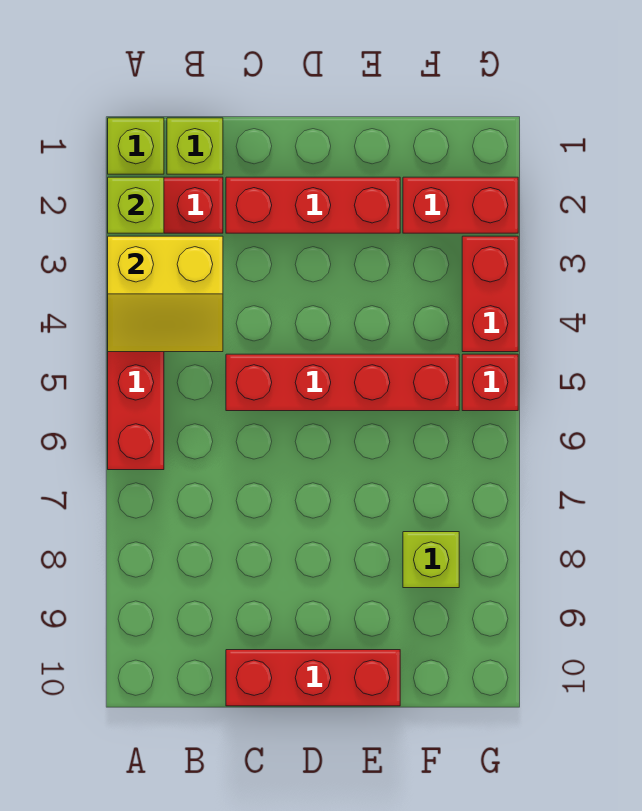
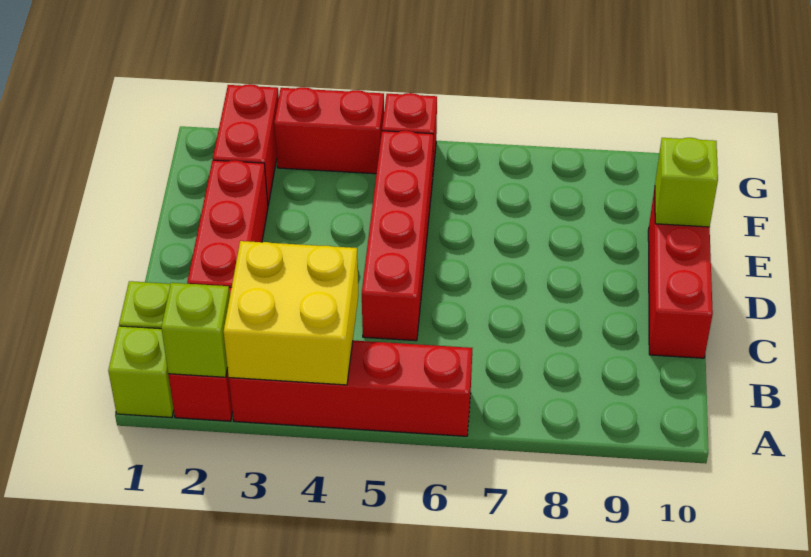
yellow slope A3:B4 level 2 top 3 -> yellow brick A3:B4 level 2
lime brick F8 level 1 -> lime brick E10 level 2

